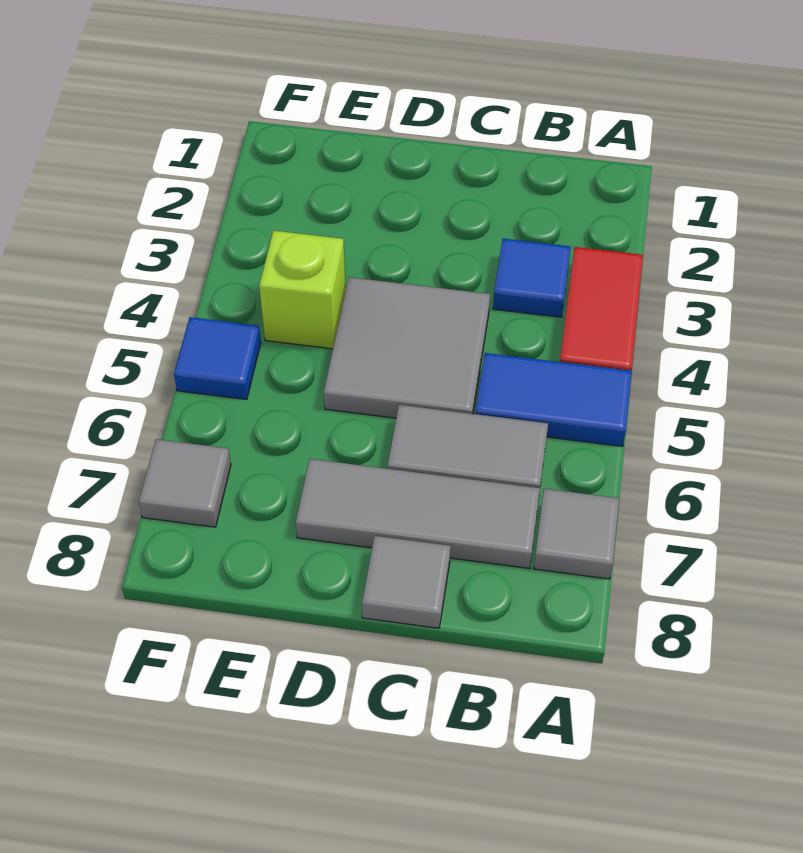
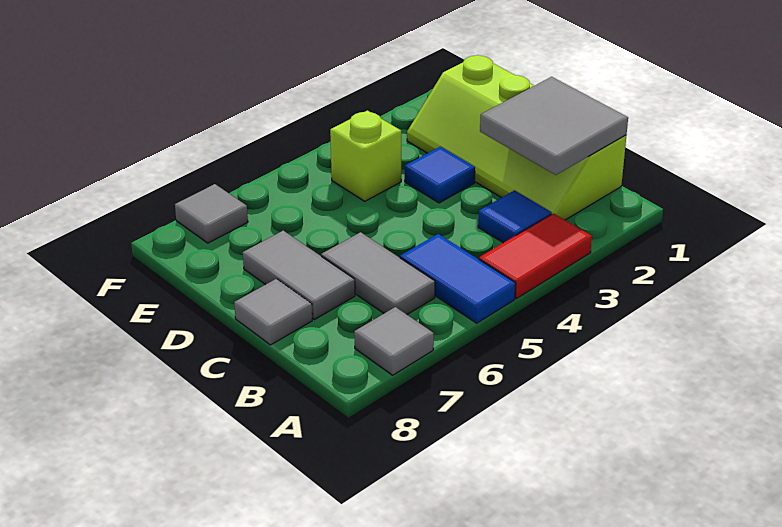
none -> lime slope B1:E2 level 1 top 1
grey tile B7:D7 level 1 -> grey tile C7:D7 level 1
grey tile C4:D5 level 1 -> grey tile B1:C2 level 2
blue tile F5 level 1 -> blue tile D3 level 1

